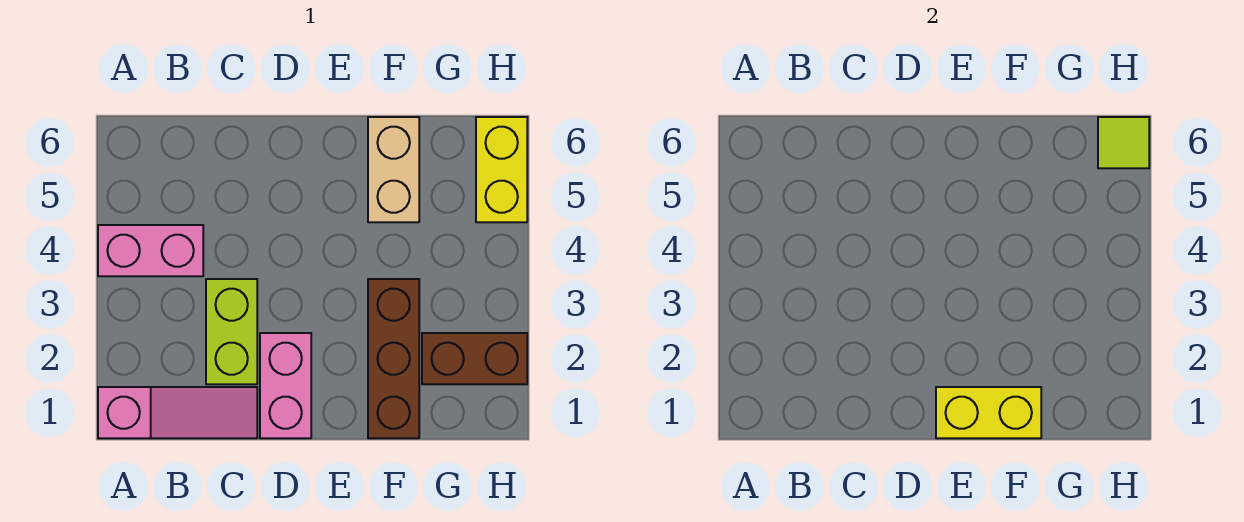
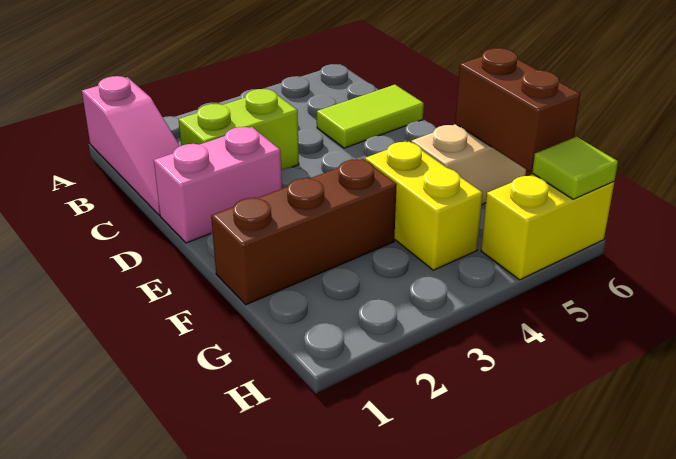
pink brick A4:B4 level 1 -> none
none -> lime tile C5:C6 level 1
yellow brick E1:F1 level 2 -> yellow brick F4:G4 level 1
brown brick G2:H2 level 1 -> brown brick F6:G6 level 2

